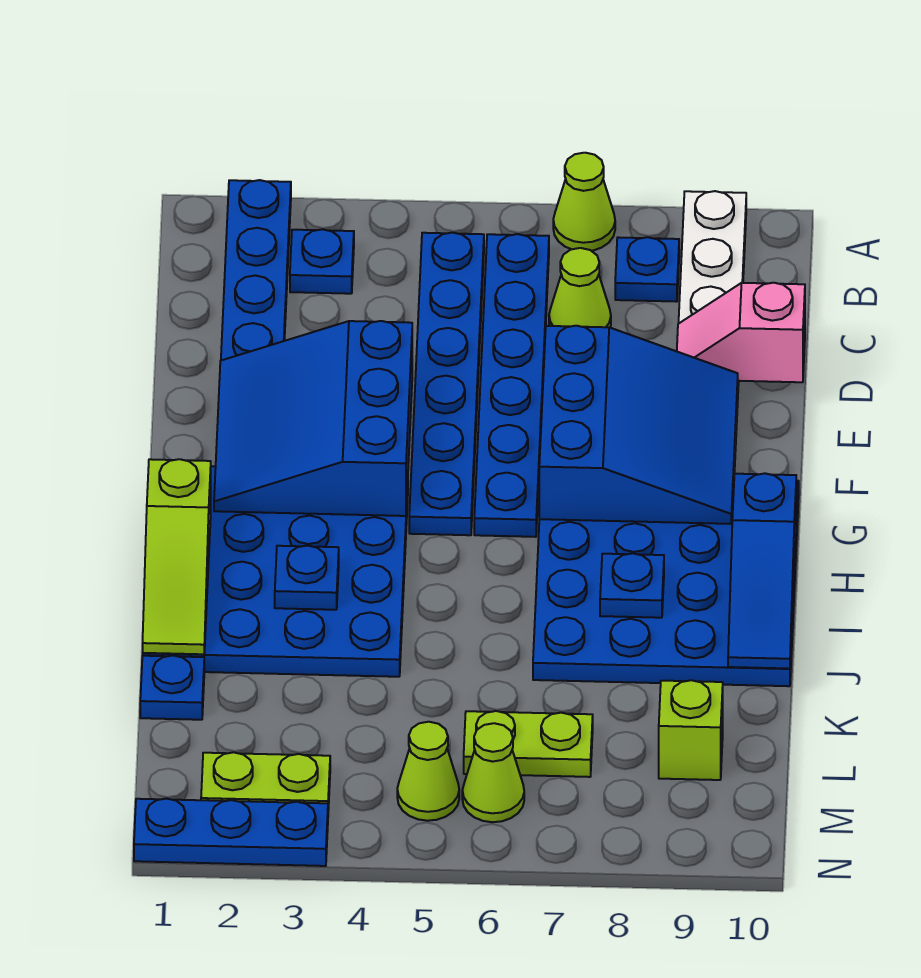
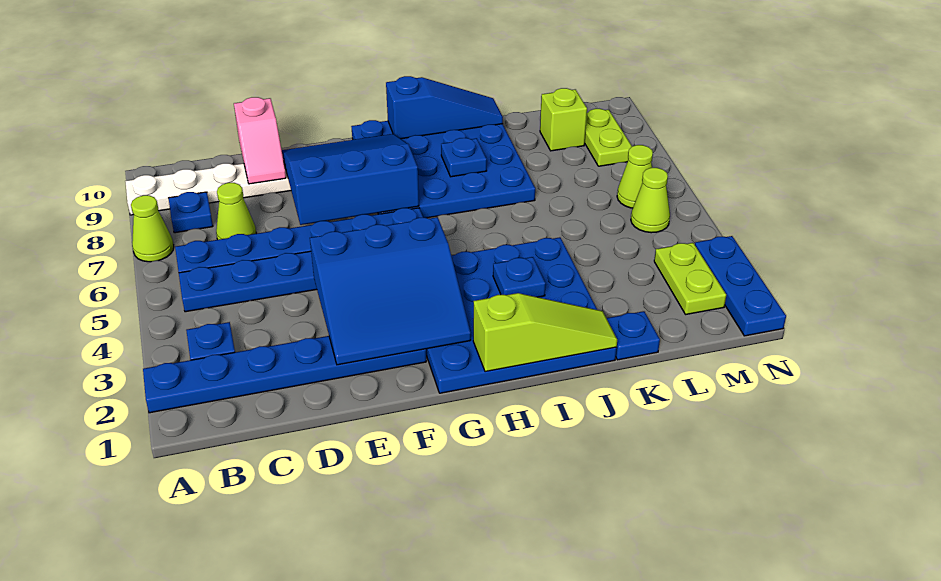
lime plate L6:L7 level 1 -> lime plate M8:M9 level 1

